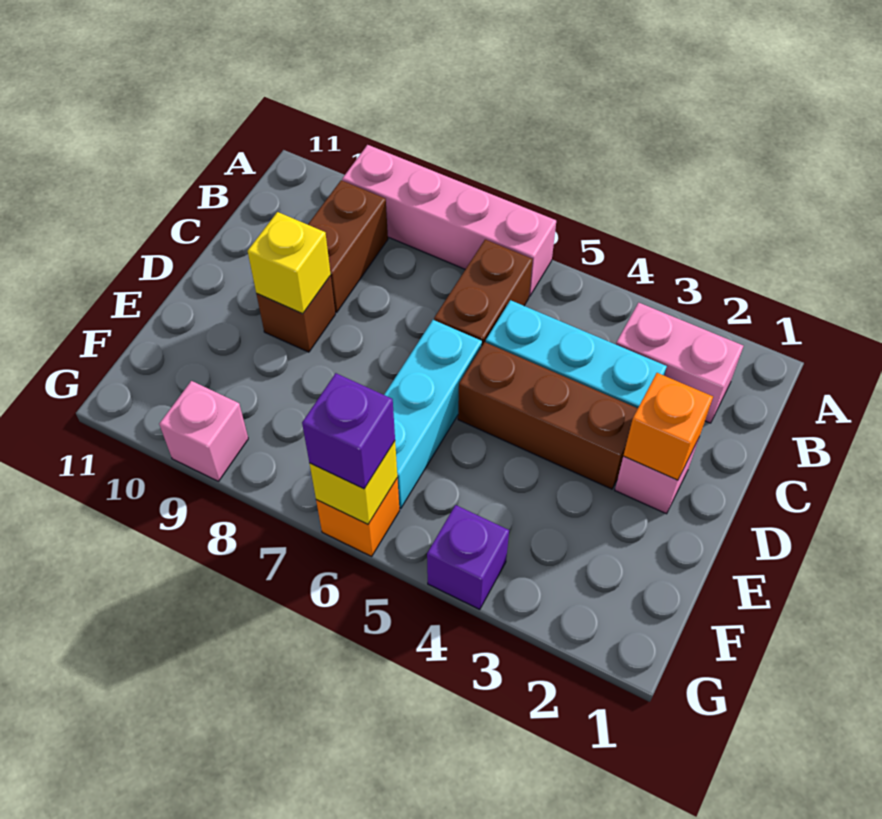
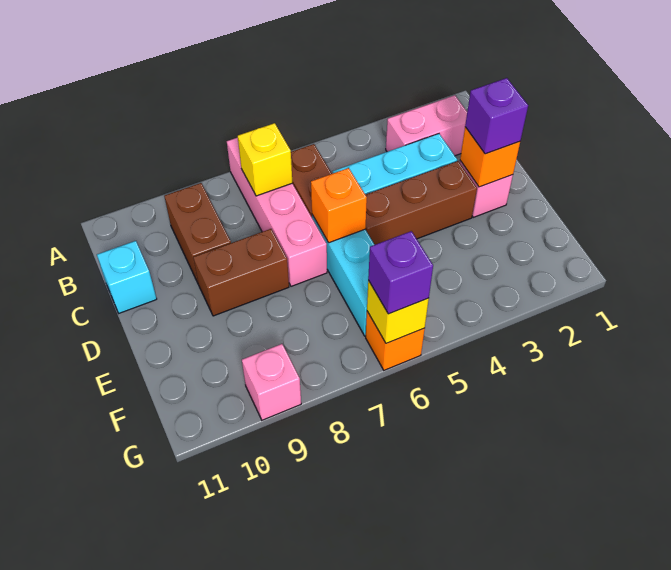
pink brick A6:A9 level 1 -> pink brick A7:D7 level 1
none -> cyan brick C11 level 1
none -> orange brick D6 level 2
brown brick D9 level 1 -> brown brick D8:D9 level 1
yellow brick D9 level 2 -> yellow brick B7 level 2
purple brick G4 level 1 -> purple brick D2 level 3

